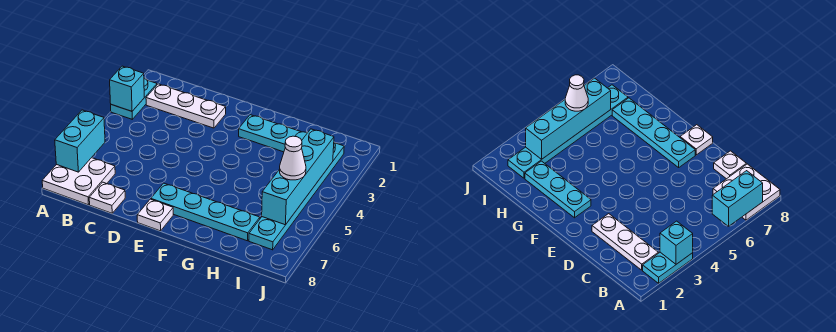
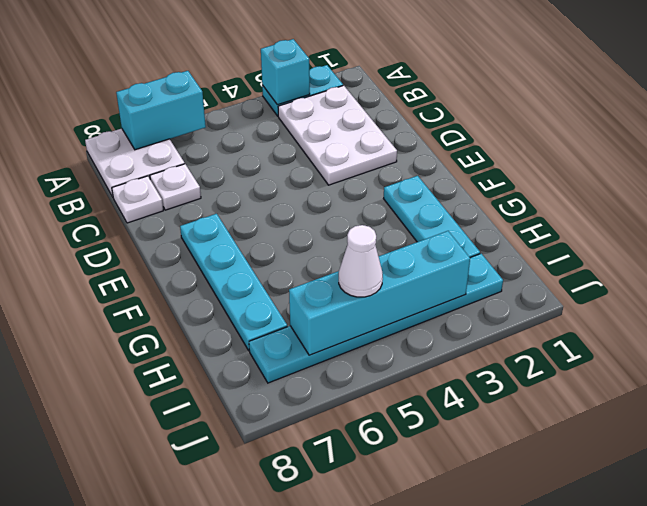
white plate B2:D2 level 1 -> white plate B2:D3 level 1
white plate E8 level 1 -> white plate C7 level 1

